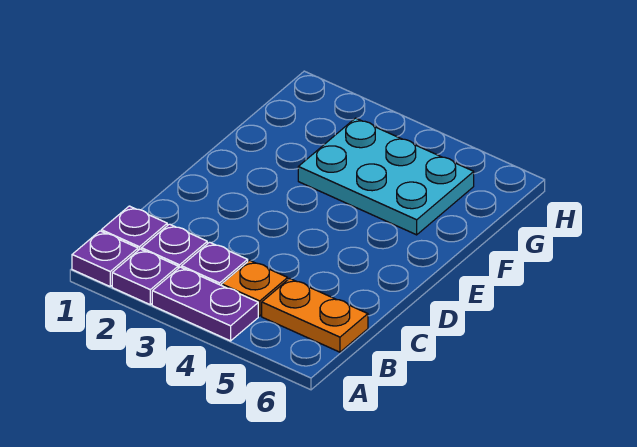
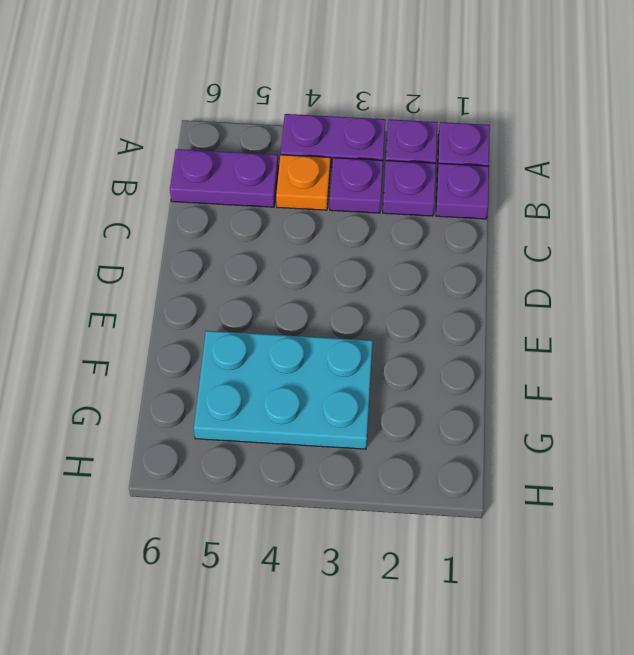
orange plate B5:B6 level 1 -> purple plate B5:B6 level 1

